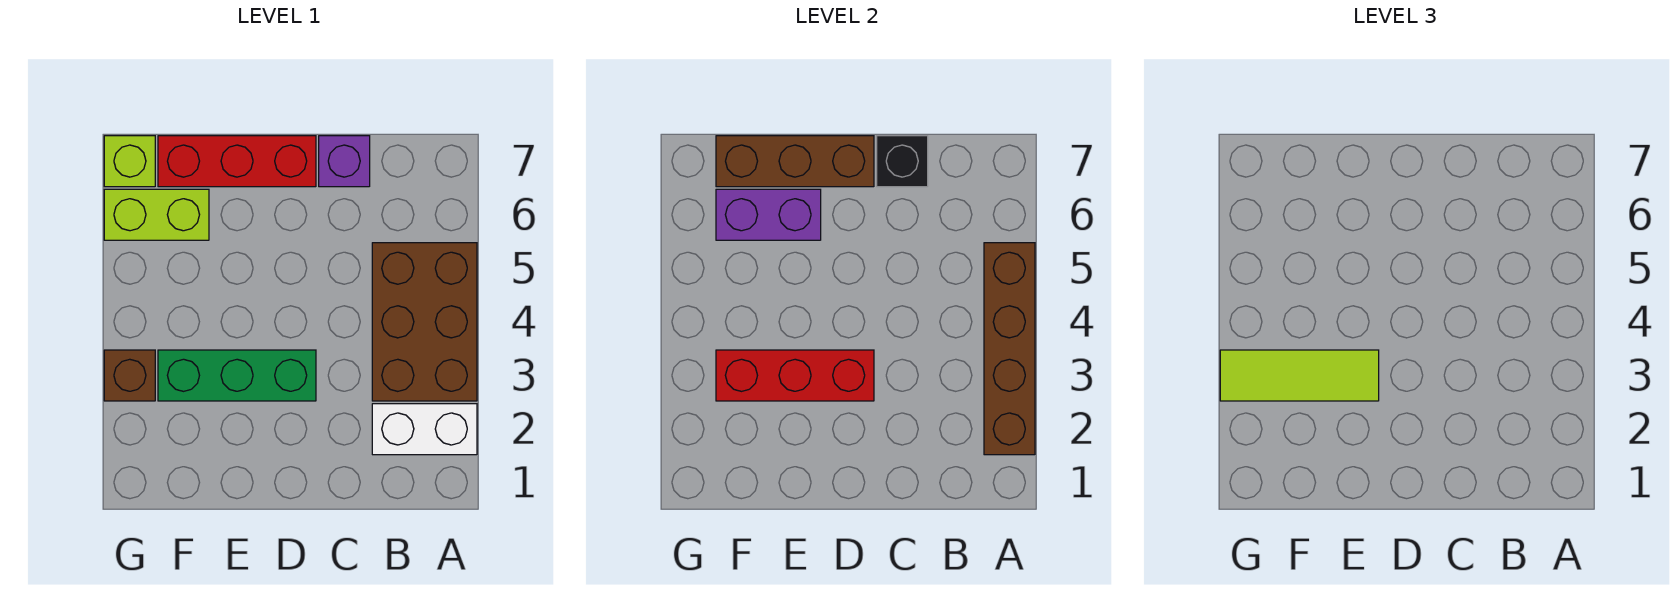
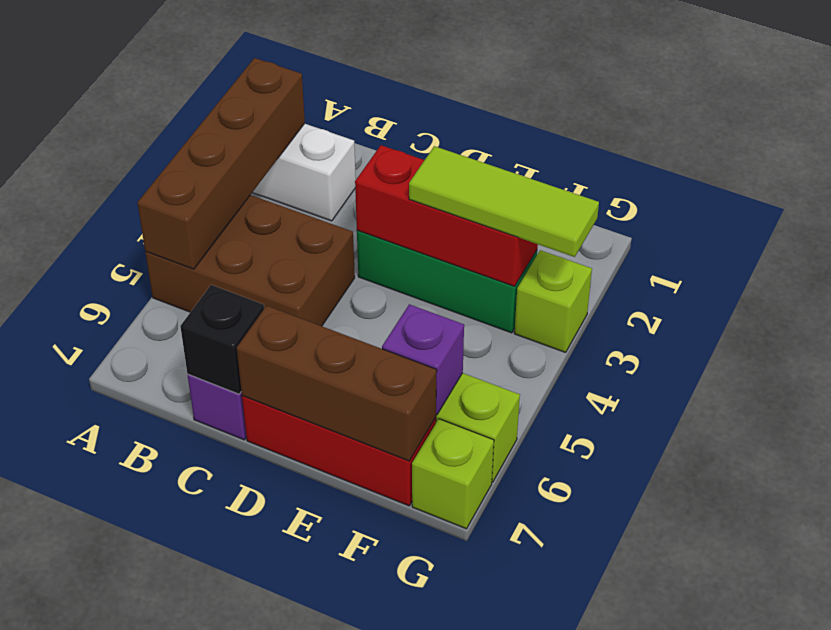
brown brick A3:B5 level 1 -> brown brick A4:C5 level 1
purple brick E6:F6 level 2 -> purple brick F6 level 2
brown brick G3 level 1 -> lime brick G3 level 1

